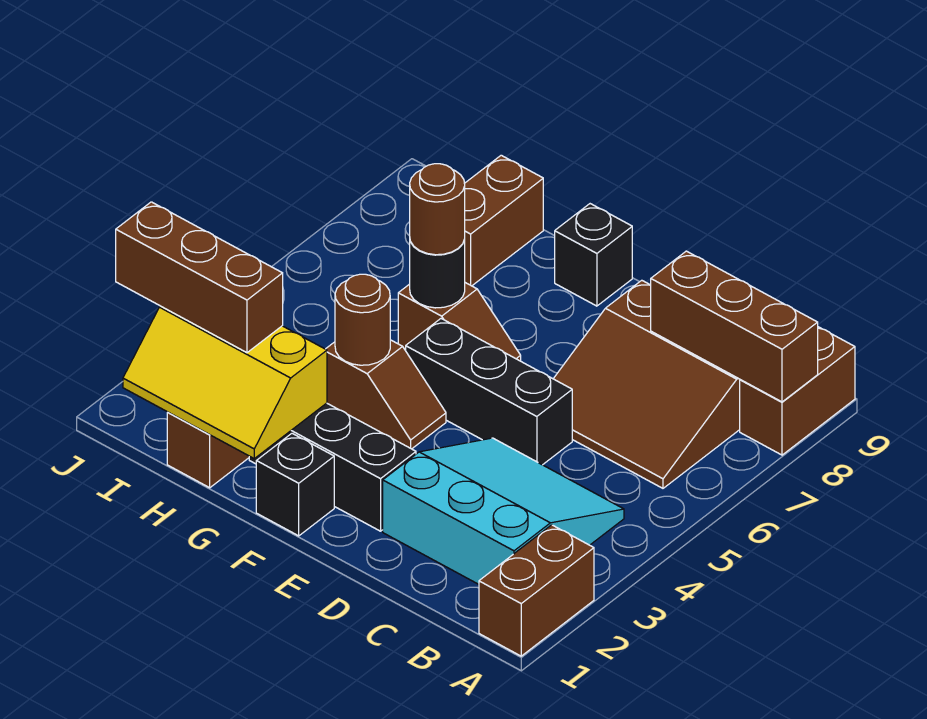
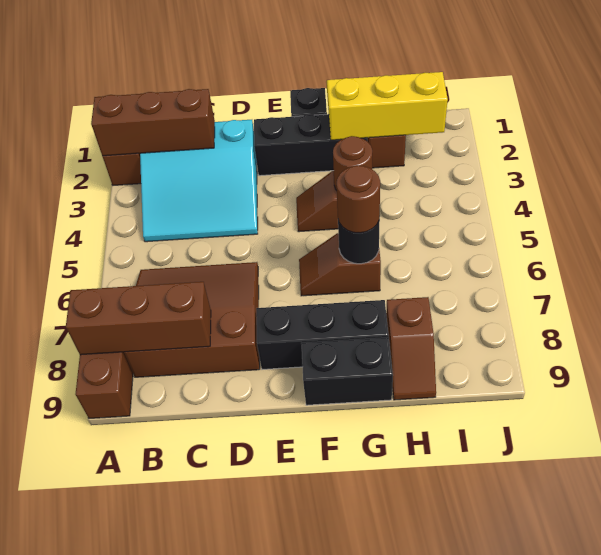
black brick D5:F5 level 1 -> black brick E8:G8 level 1
black brick F9 level 1 -> black brick F9:G9 level 1
brown brick H2:J2 level 3 -> brown brick A2:C2 level 2
brown brick H8:H9 level 1 -> brown slope H8:H9 level 1 top 8

